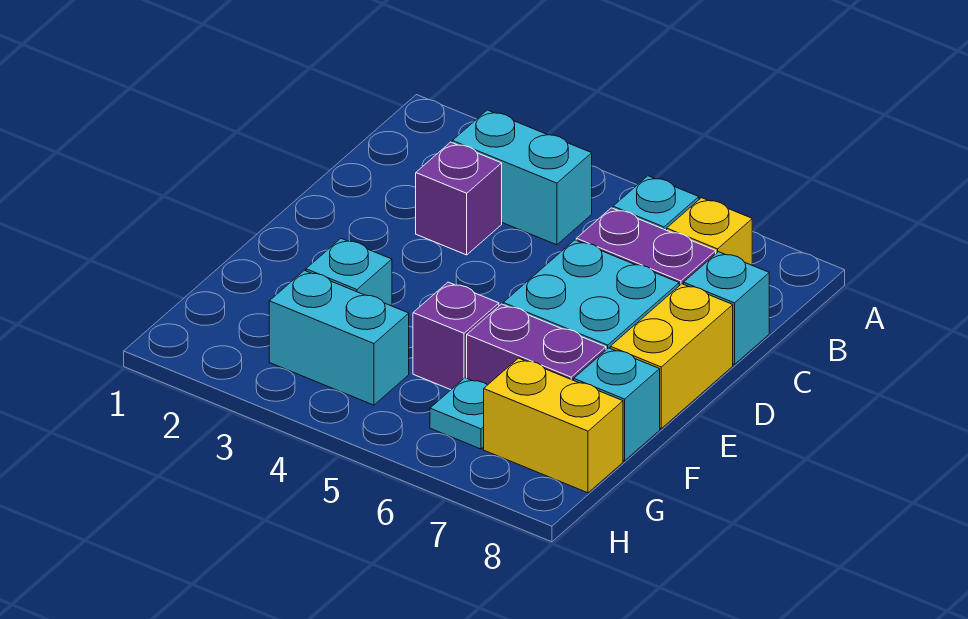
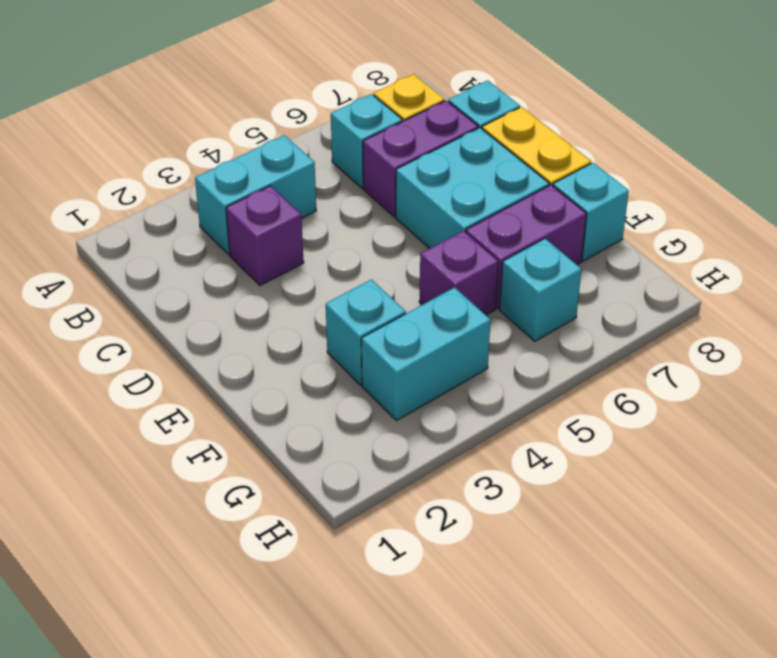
cyan plate G6 level 1 -> cyan brick G6 level 1
yellow brick G7:G8 level 1 -> none

